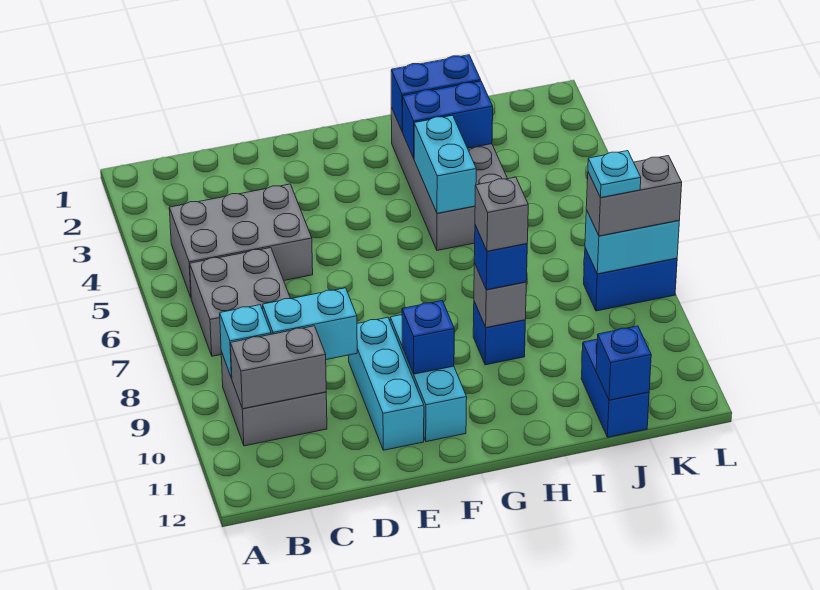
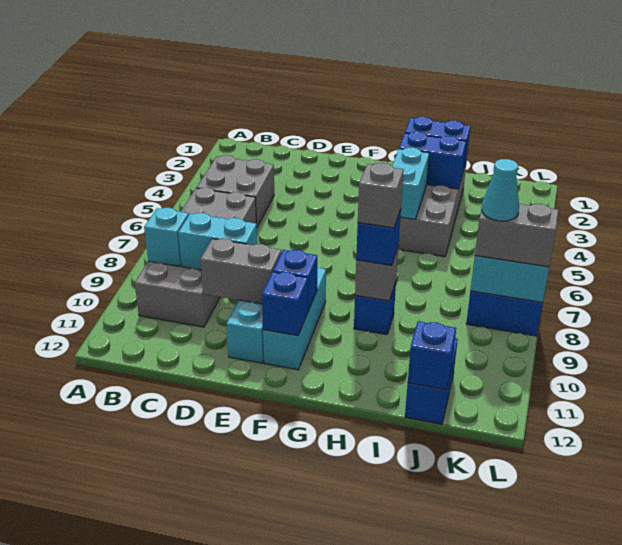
grey brick B4:D5 level 1 -> grey brick B4:C5 level 1
grey brick B10:C10 level 2 -> grey brick D10:E10 level 2
none -> blue brick F11 level 2
cyan plate K8 level 4 -> cyan cone K8 level 4

